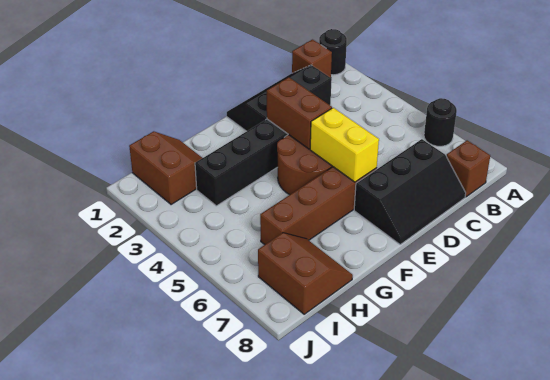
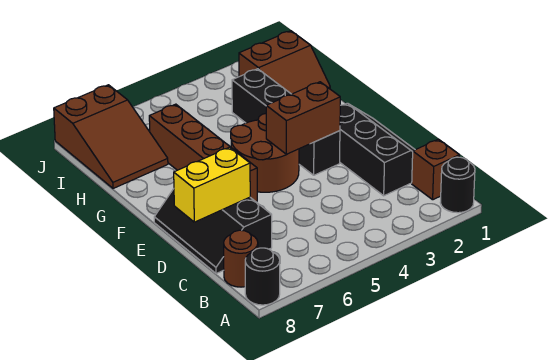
black round brick A6 level 1 -> black round brick A8 level 1
brown brick B8 level 1 -> brown round brick B8 level 1
yellow brick E5:E6 level 2 -> yellow brick D7:D8 level 2
brown slope H7:I8 level 1 top I -> brown slope H7:J8 level 1 top J

